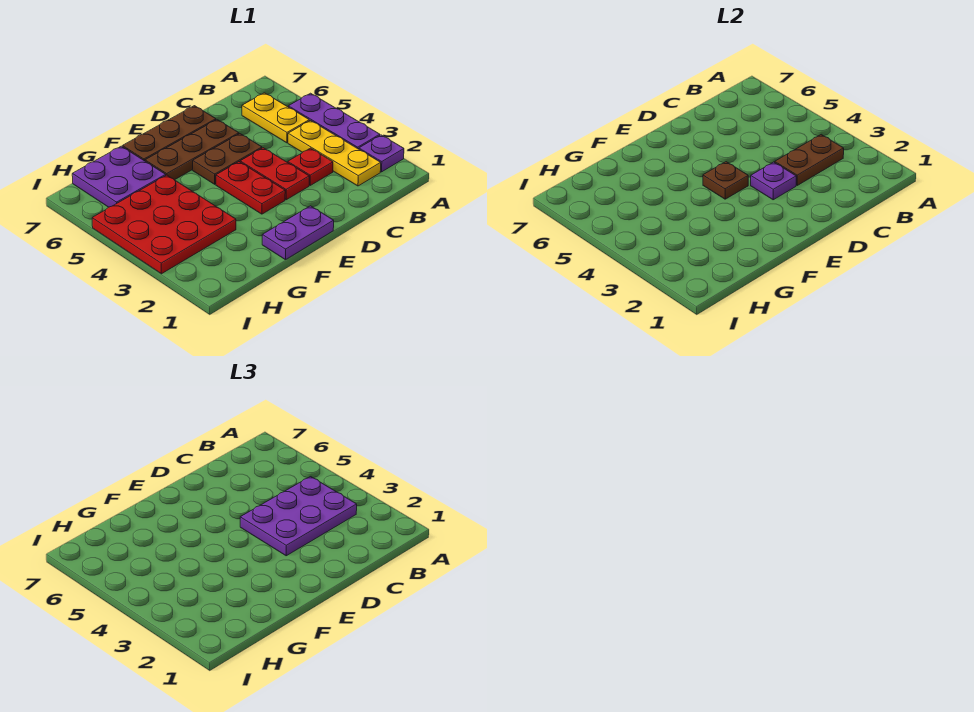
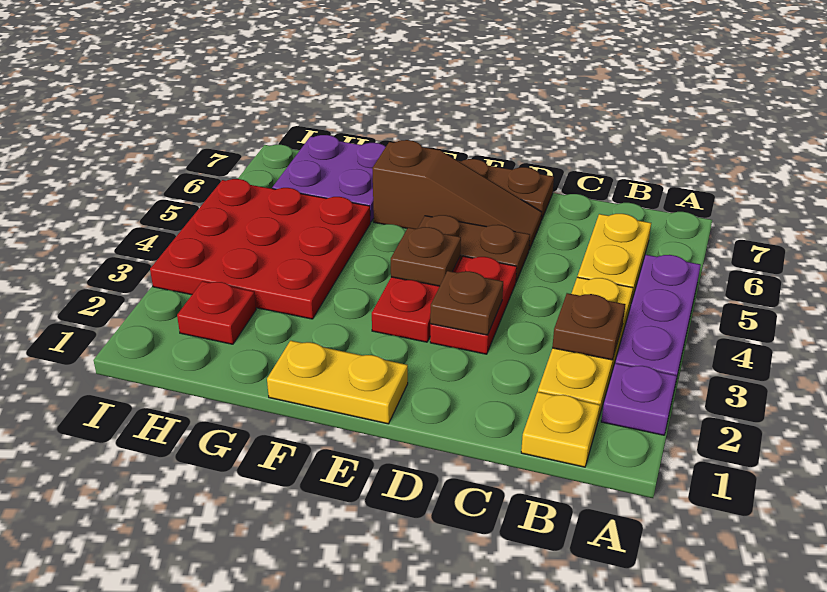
none -> yellow plate B1 level 1
brown plate B3:C3 level 2 -> brown plate B3 level 2
purple plate B3:D4 level 3 -> none
red plate C3 level 1 -> red plate H2 level 1
purple plate D3 level 2 -> brown plate D3 level 2
brown plate D6:F6 level 1 -> brown slope D6:F6 level 1 top F
purple plate E1:F1 level 1 -> yellow plate E1:F1 level 1

